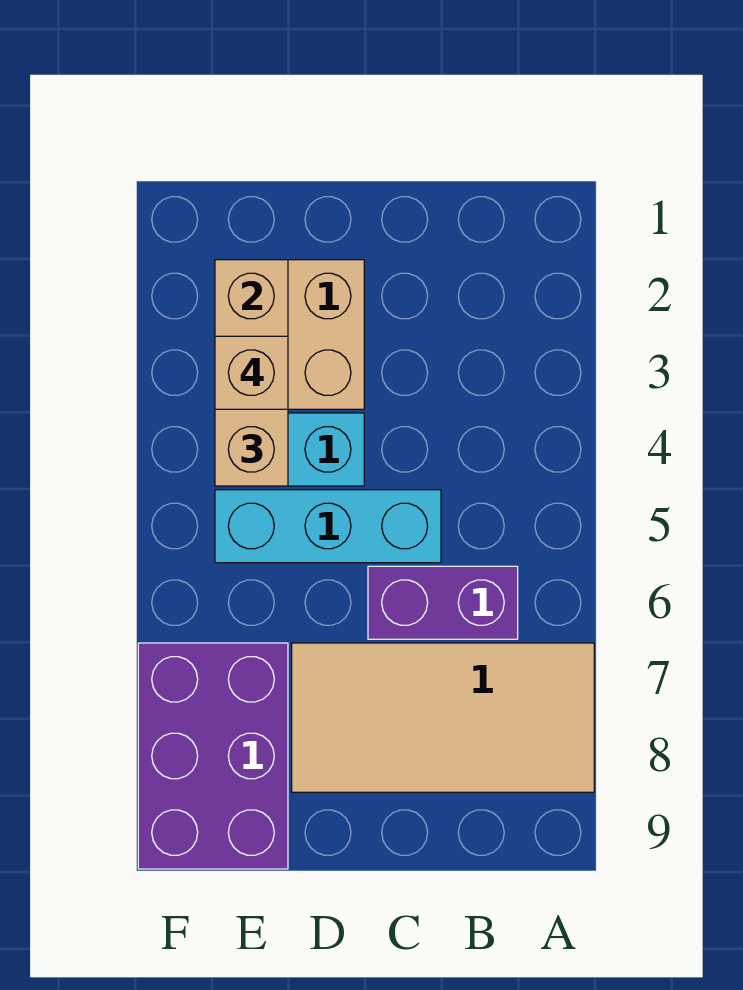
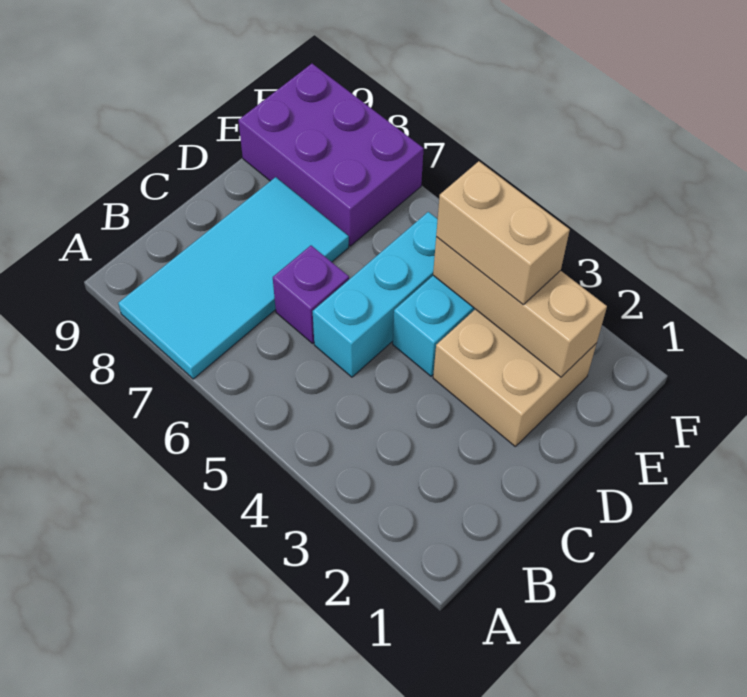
tan tile A7:D8 level 1 -> cyan tile A7:D8 level 1
purple brick B6:C6 level 1 -> purple brick C6 level 1
tan brick E3 level 4 -> none

